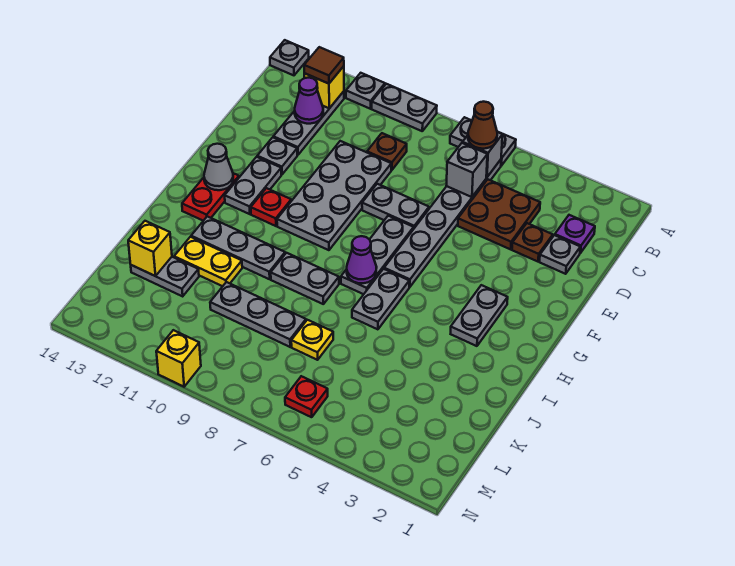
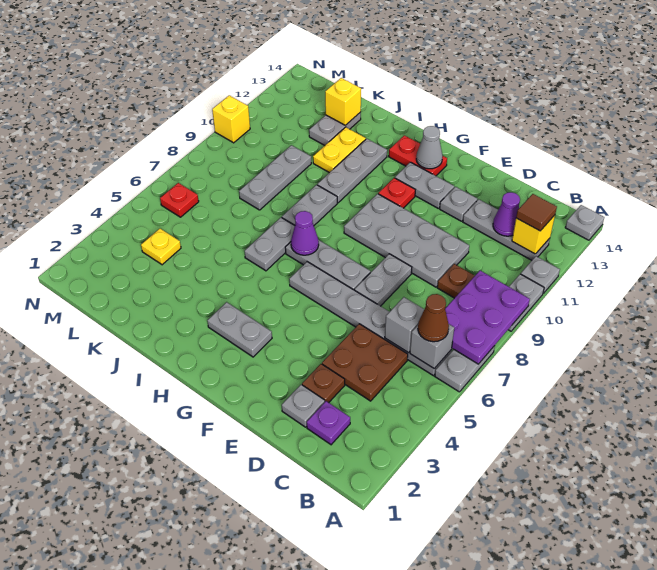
none -> purple plate A7:B9 level 2
grey plate H6:I6 level 1 -> grey plate I6:I7 level 1
yellow plate K7 level 1 -> yellow plate L4 level 1

